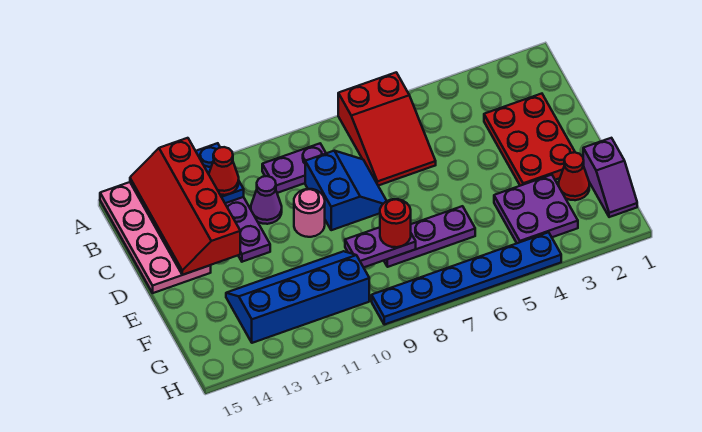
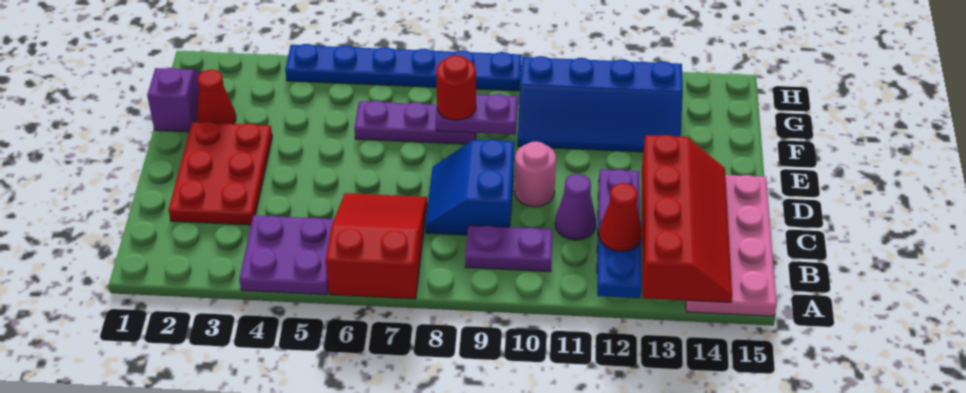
purple plate F3:G4 level 1 -> purple plate A4:B5 level 1

